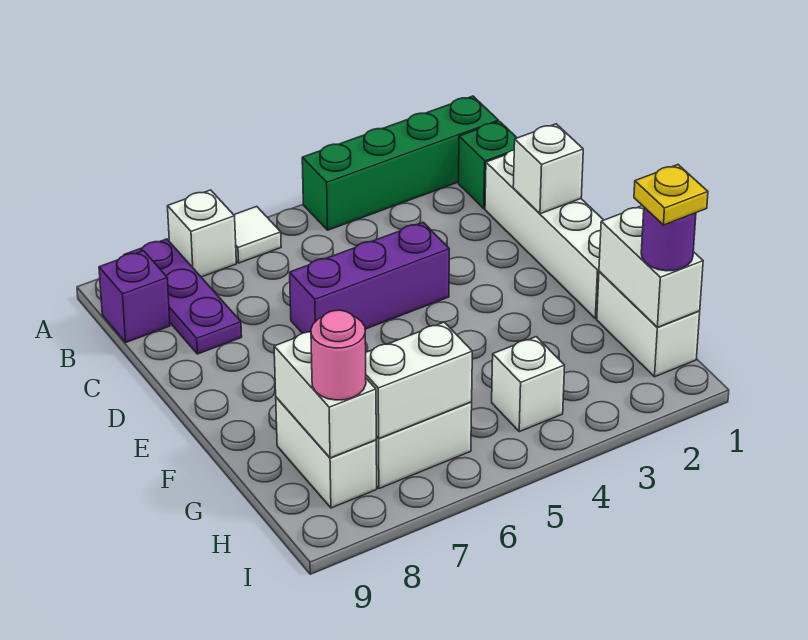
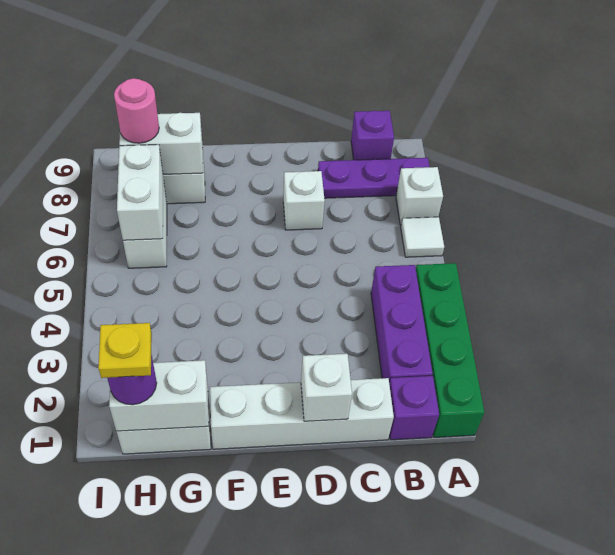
green brick B1 level 1 -> purple brick B1 level 1
purple brick D4:D6 level 1 -> purple brick B2:B4 level 1
white brick H4 level 1 -> white brick D7 level 1

